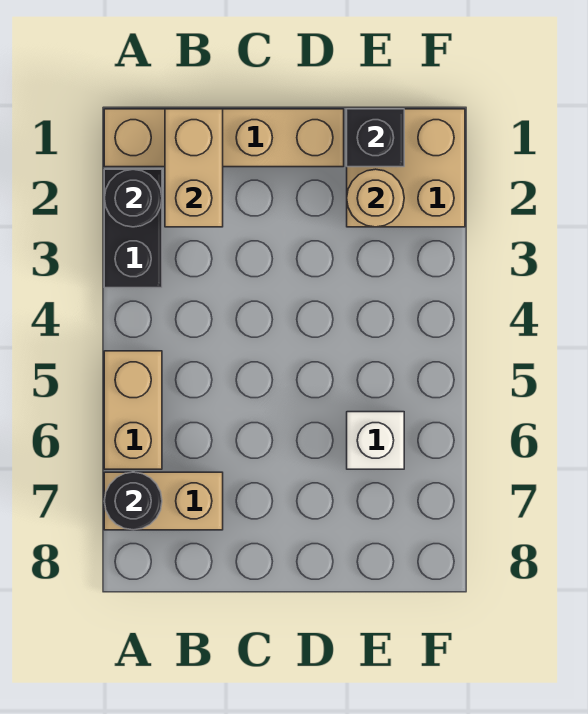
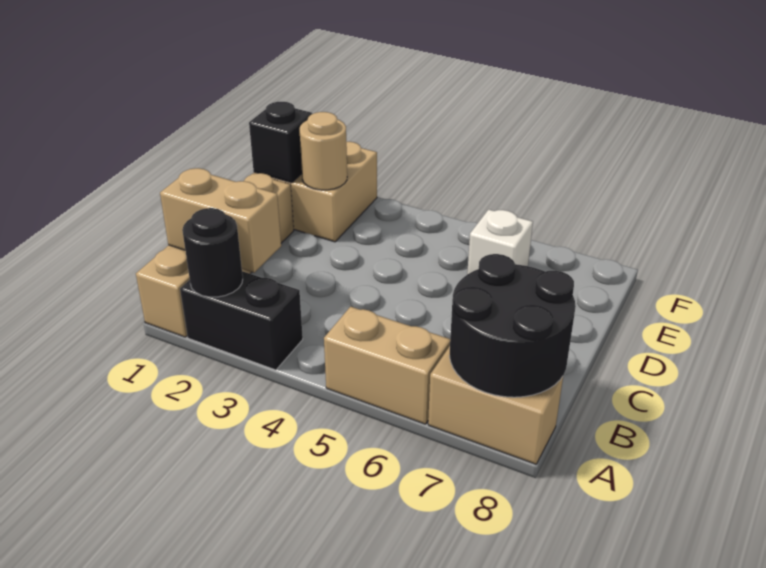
tan brick A7:B7 level 1 -> tan brick A7:A8 level 1
black round brick A7 level 2 -> black round brick A7:B8 level 2

